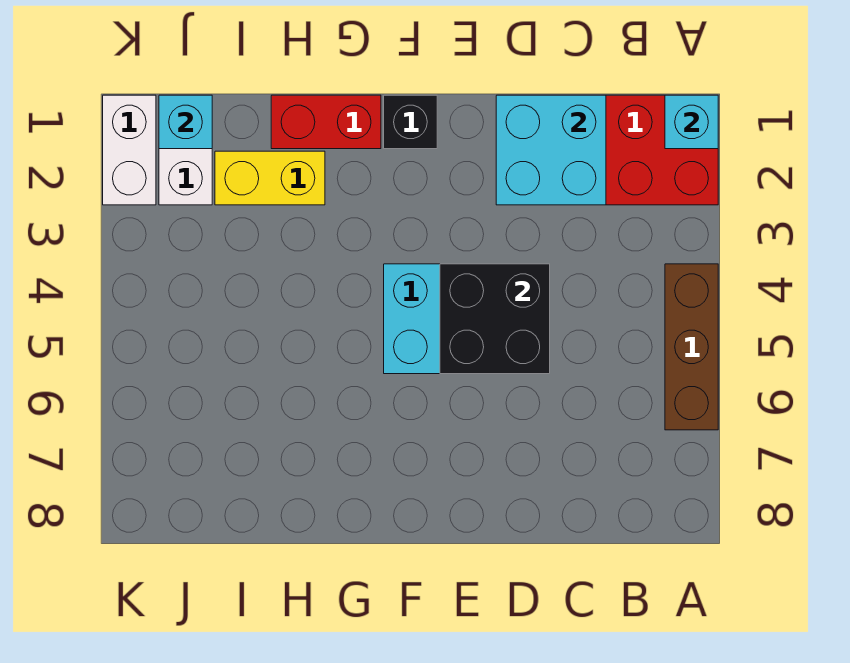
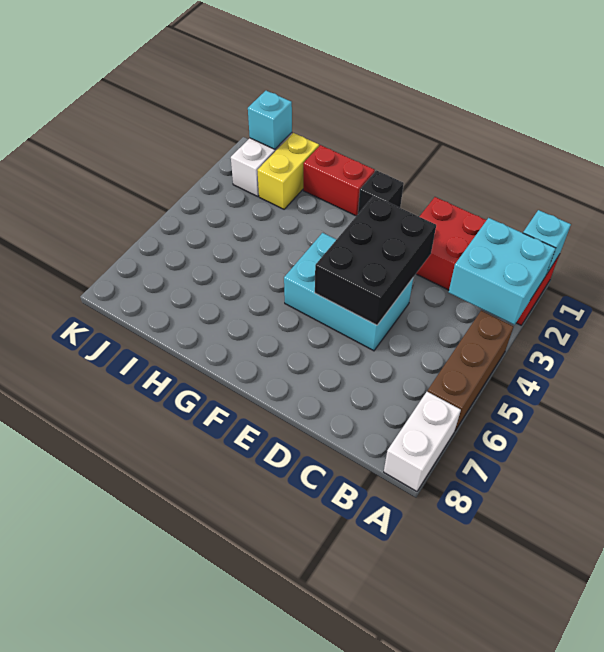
cyan brick C1:D2 level 2 -> cyan brick A2:B3 level 2
black brick D4:E5 level 2 -> black brick D3:E5 level 2
yellow brick H2:I2 level 1 -> yellow brick I1:I2 level 1
white brick K1:K2 level 1 -> white brick A7:A8 level 1

